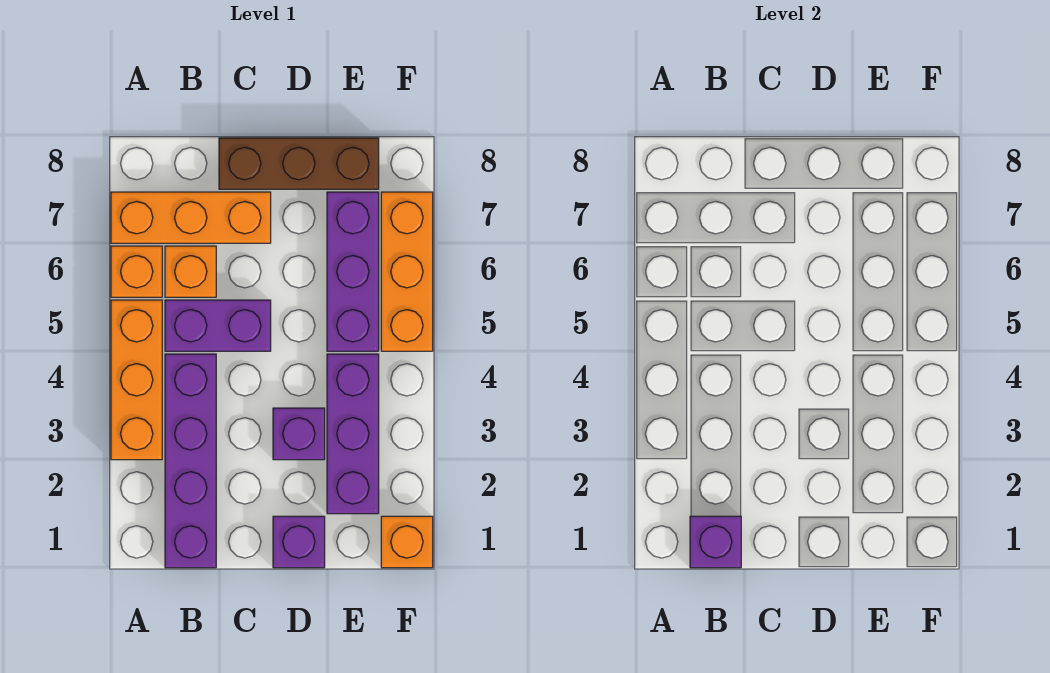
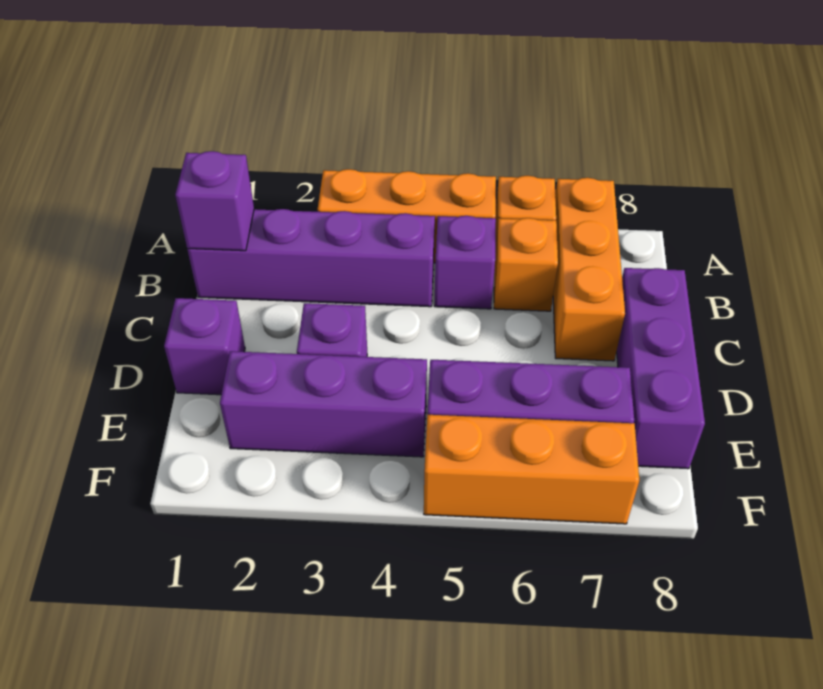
purple brick B5:C5 level 1 -> purple brick B5 level 1
brown brick C8:E8 level 1 -> purple brick C8:E8 level 1
orange brick F1 level 1 -> none

